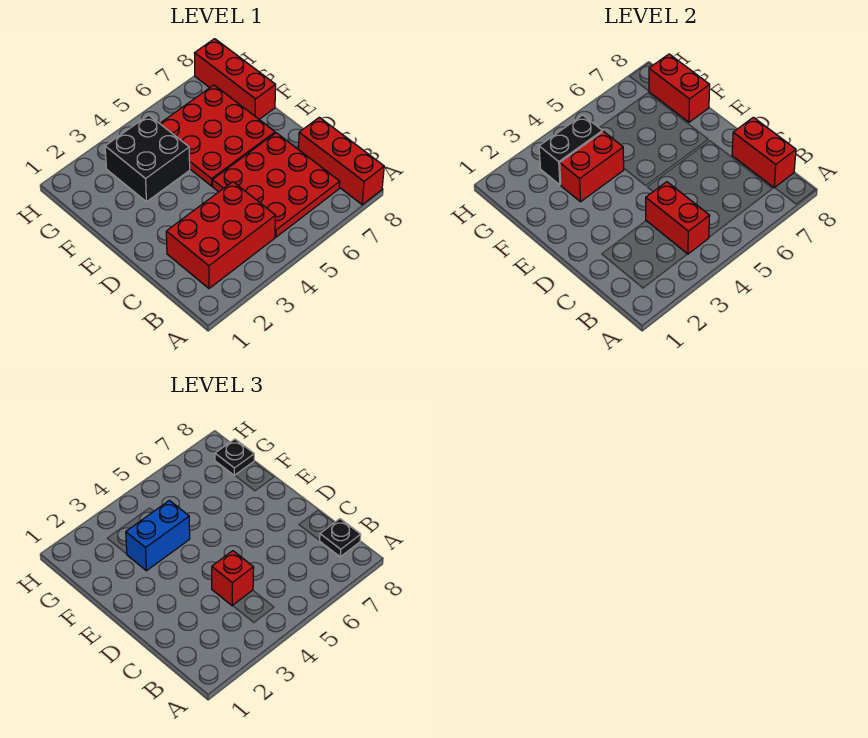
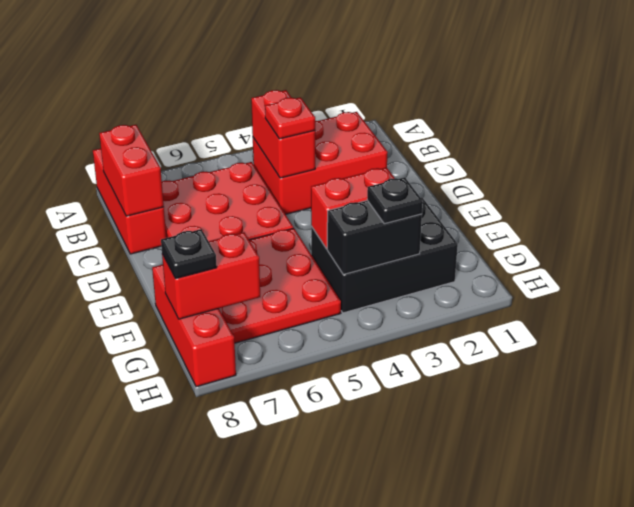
black plate B8 level 3 -> black plate G3 level 3
red brick C4 level 3 -> red plate C4 level 3
black brick F3:G4 level 1 -> black brick F2:G4 level 1
blue brick F3:F4 level 3 -> none
red brick F8:G8 level 2 -> red brick G7:G8 level 2

